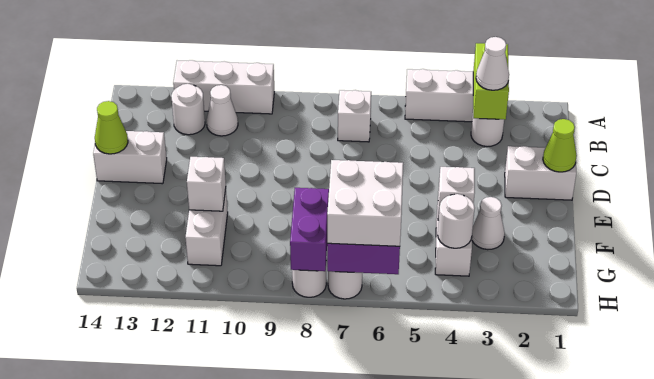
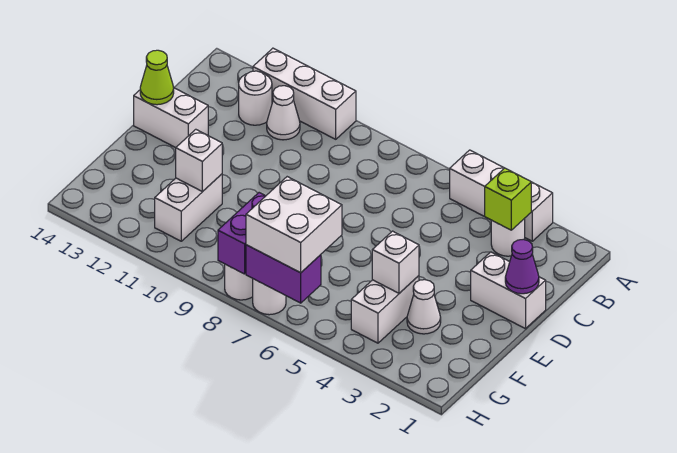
lime brick A3:B3 level 2 -> lime brick B3 level 2
white cone B3 level 3 -> none
white brick B7 level 1 -> none
lime cone D1 level 2 -> purple cone D1 level 2
white round brick G4 level 2 -> none

